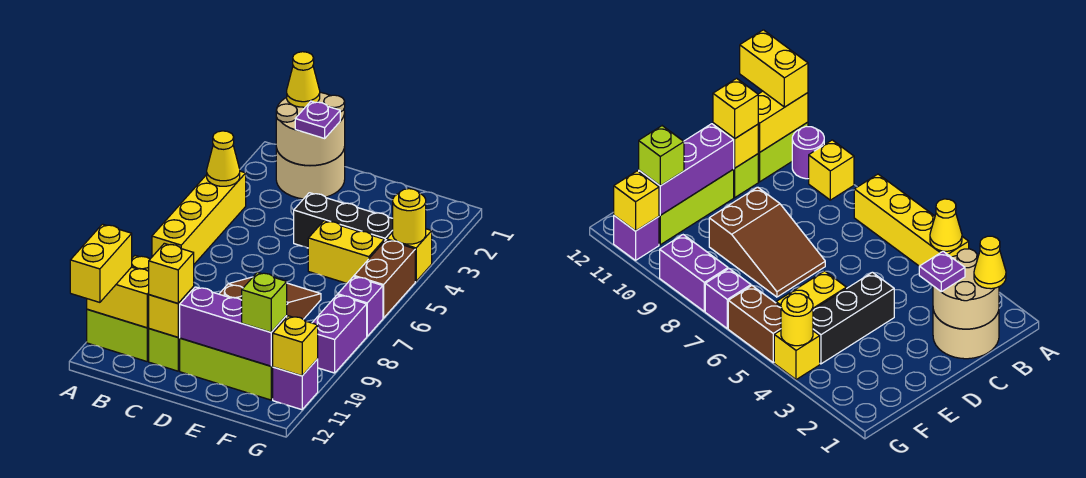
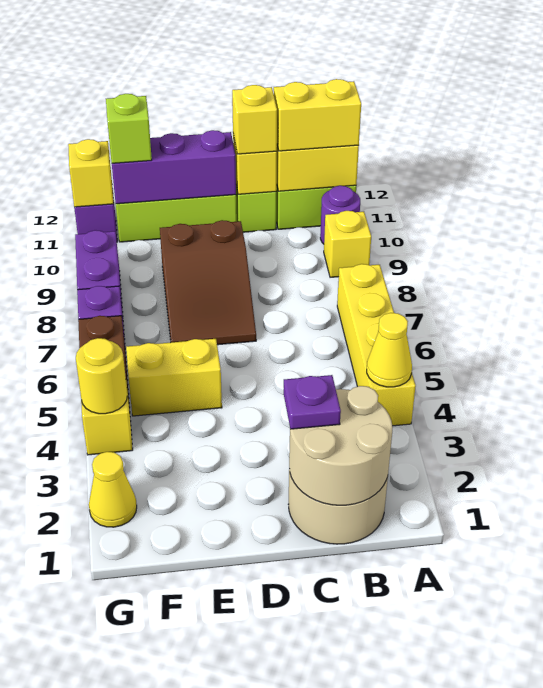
yellow brick A11:A12 level 3 -> yellow brick A11:B11 level 3
yellow cone B1 level 3 -> yellow cone G2 level 1
black brick D4:F4 level 1 -> none

